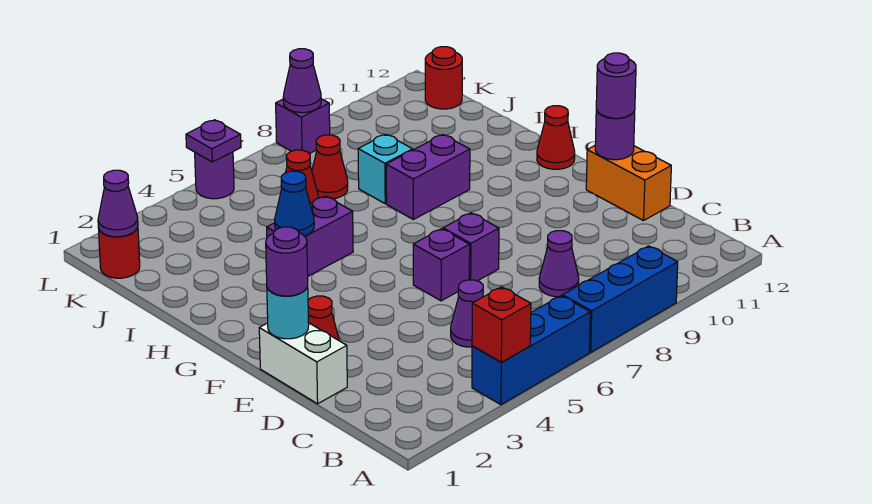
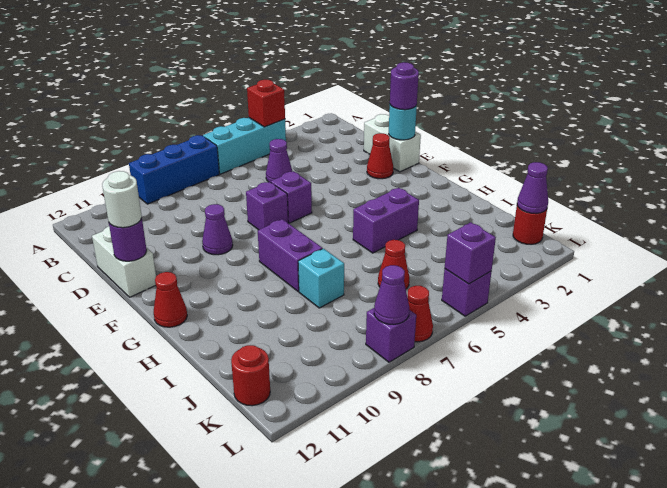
blue brick A4:A6 level 1 -> cyan brick A4:A6 level 1
purple cone C8 level 1 -> purple cone E9 level 1
orange brick D12:E12 level 1 -> white brick D12:E12 level 1
purple round brick E12 level 3 -> white round brick E12 level 3
blue cone H4 level 2 -> none
purple brick H8:H9 level 1 -> purple brick G8:H8 level 1
red cone J7 level 1 -> red cone L7 level 1
purple round brick L5 level 1 -> purple brick L5 level 1
purple plate L5 level 2 -> purple brick L5 level 2

